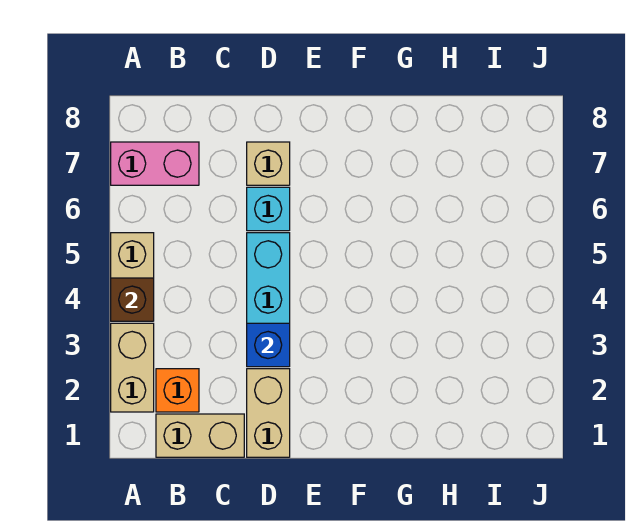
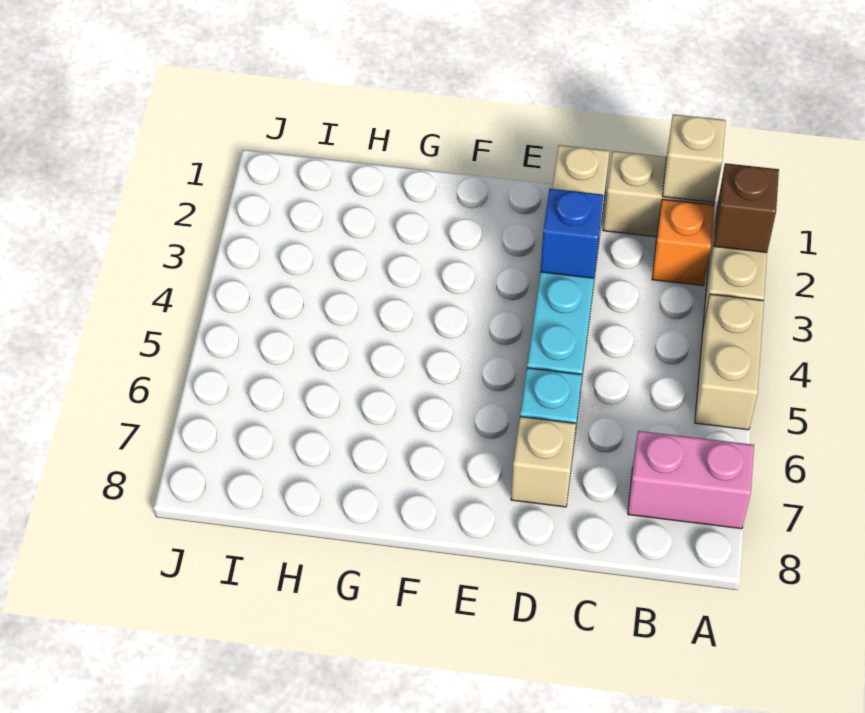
brown brick A4 level 2 -> brown brick A2 level 2
none -> tan brick B1 level 2

